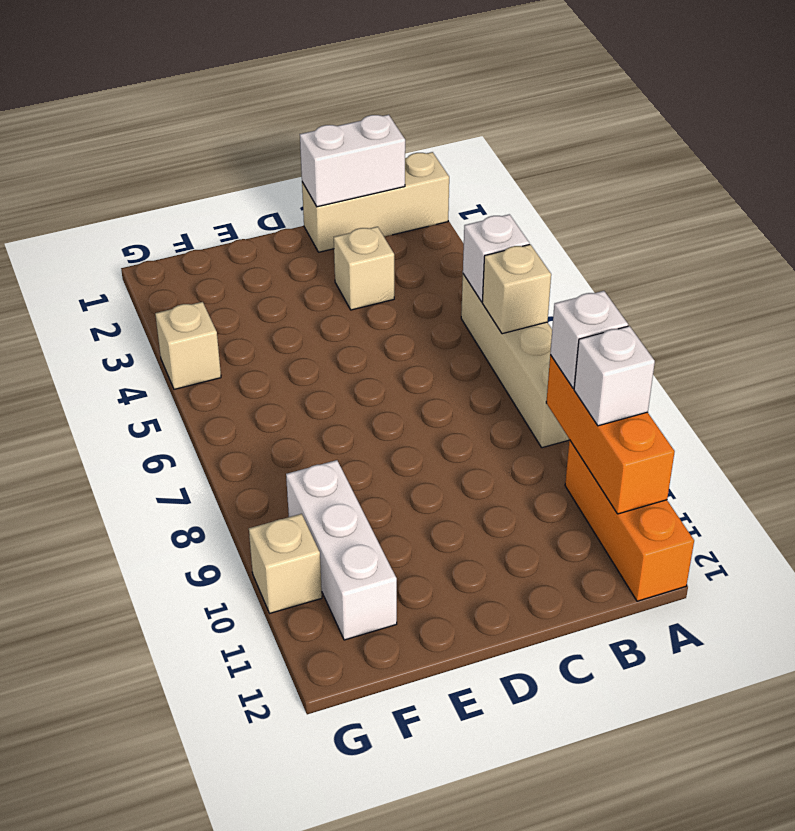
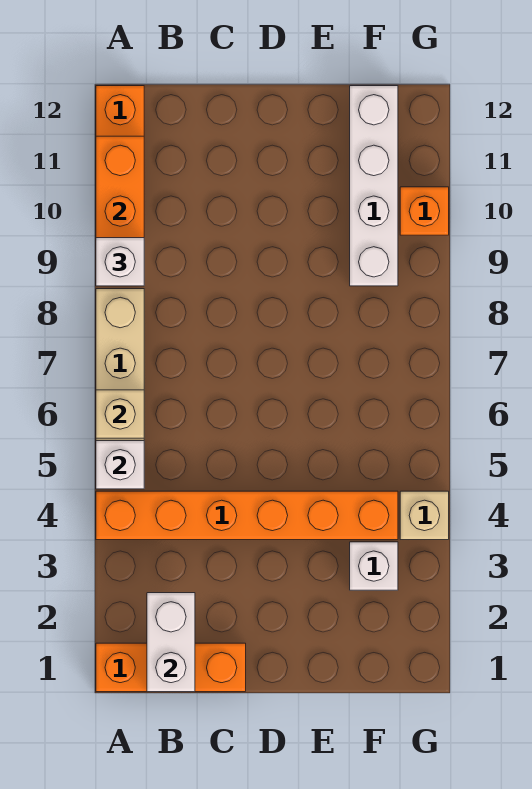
tan brick A1:C1 level 1 -> orange brick A1:C1 level 1
none -> orange brick A4:F4 level 1
white brick A10 level 3 -> white brick F3 level 1
white brick B1:C1 level 2 -> white brick B1:B2 level 2
tan brick C3 level 1 -> none
white brick F9:F11 level 1 -> white brick F9:F12 level 1
tan brick G10 level 1 -> orange brick G10 level 1

